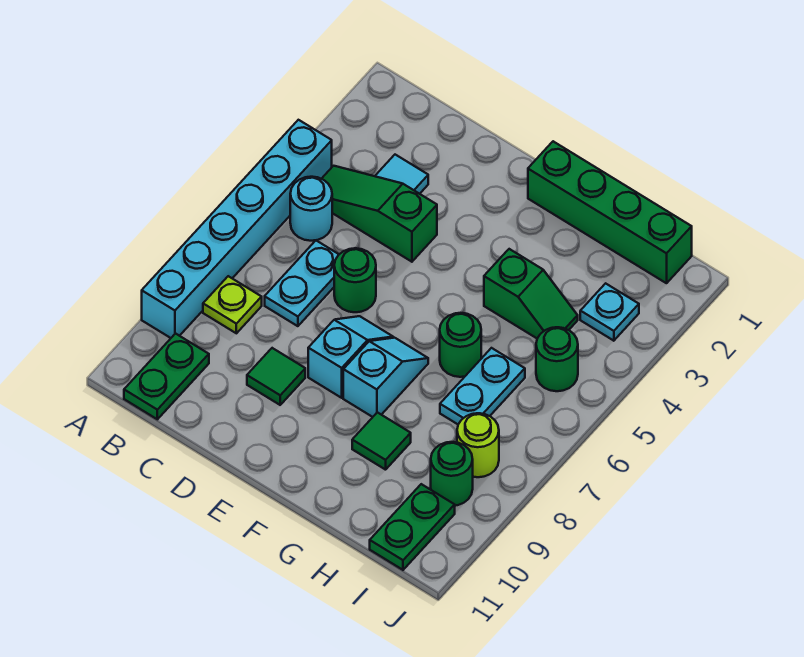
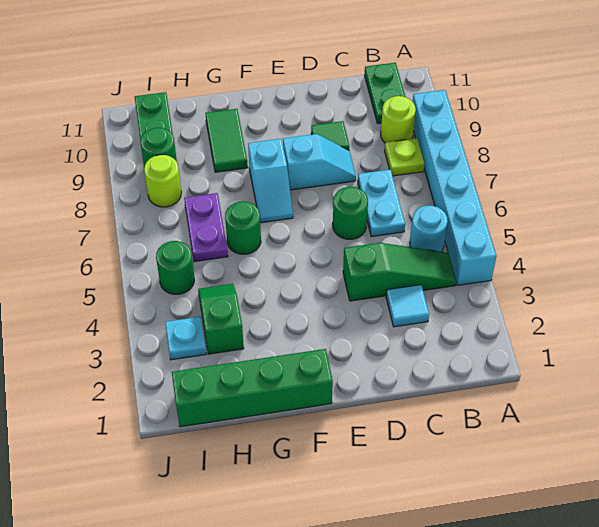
none -> lime round brick B9 level 1
cyan slope E7:E8 level 1 top 8 -> cyan slope D8:E8 level 1 top E
green slope G4:H4 level 1 top G -> green slope H3:H4 level 1 top 3
green tile G9 level 1 -> green tile G9:G10 level 1
cyan plate H6:H7 level 1 -> purple plate H6:H7 level 1

